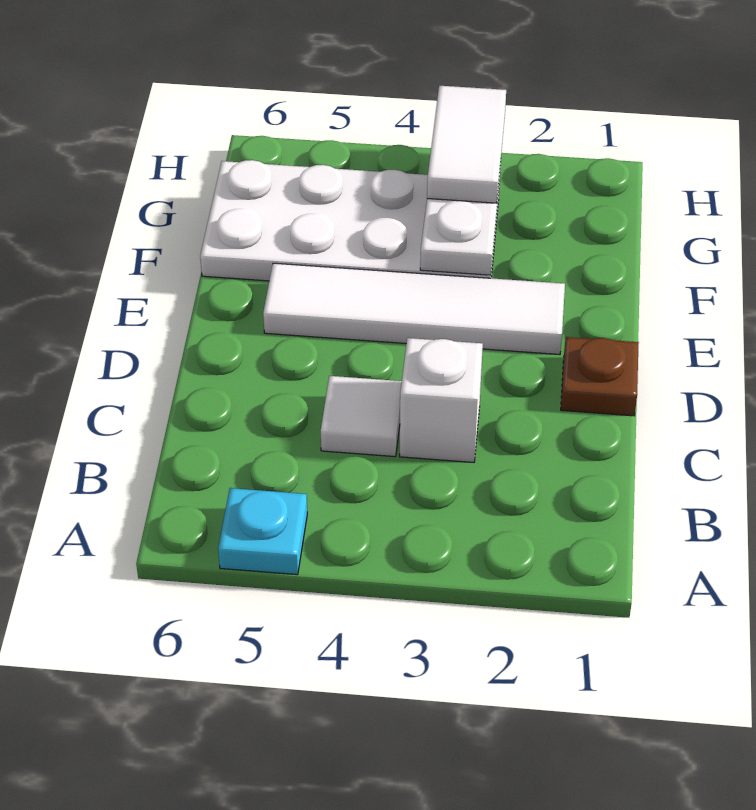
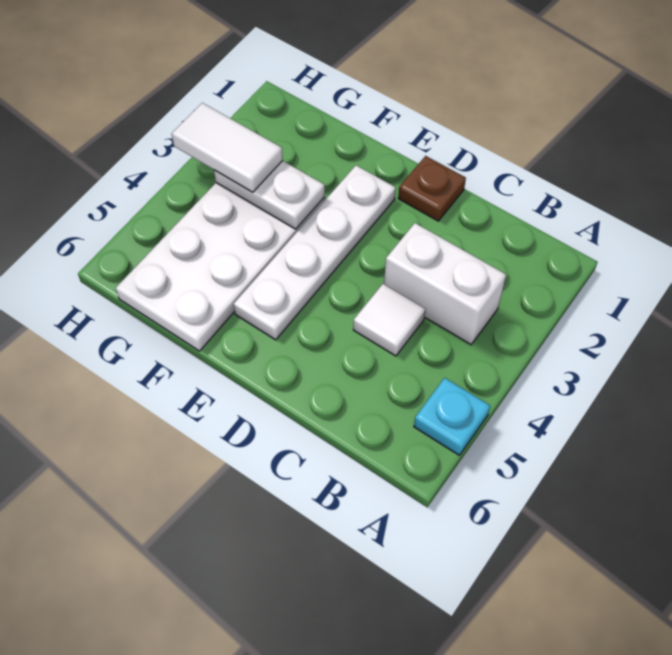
white brick C3 level 1 -> white brick B3:C3 level 1
white tile E2:E5 level 1 -> white plate E2:E5 level 1

